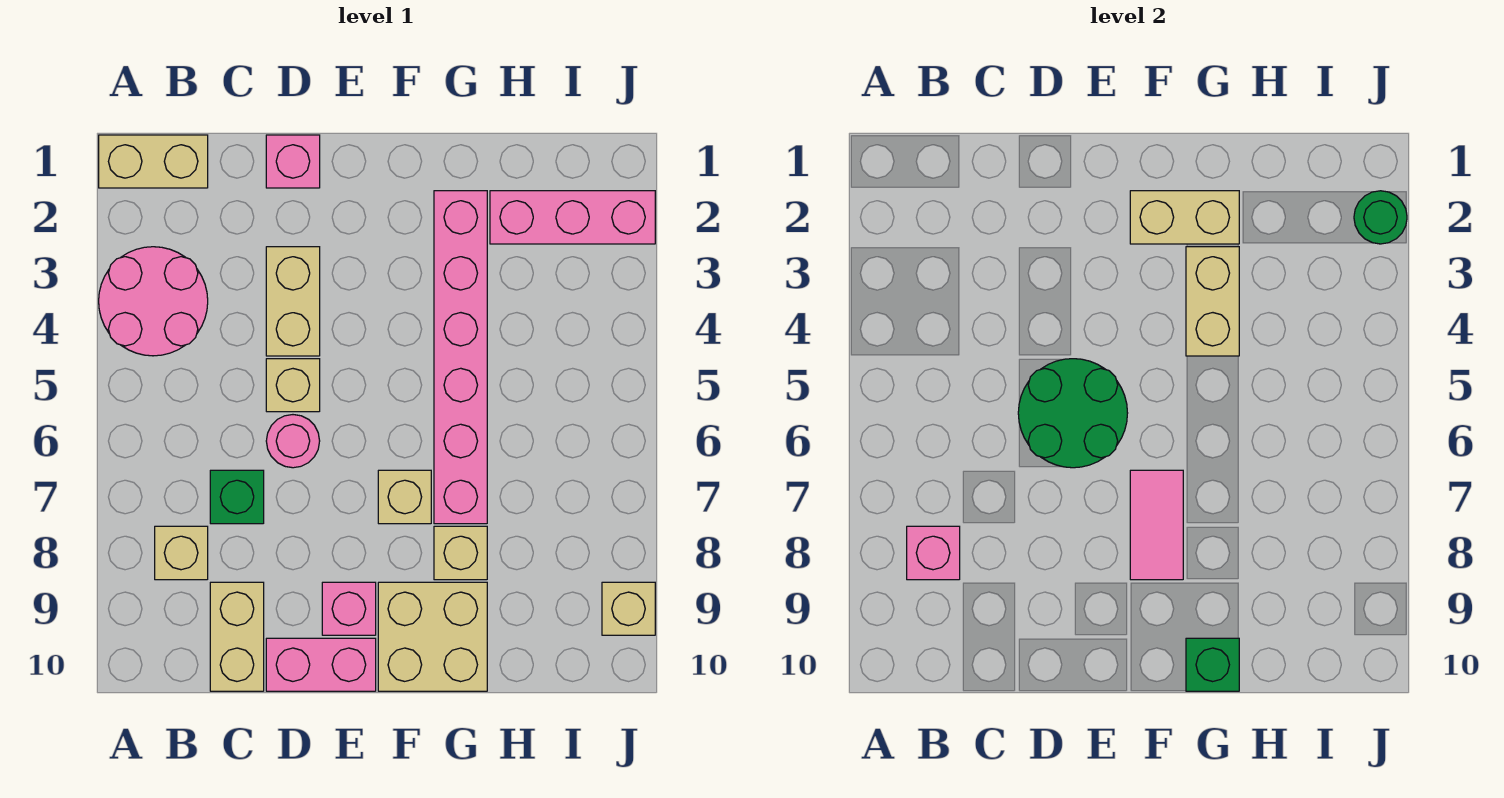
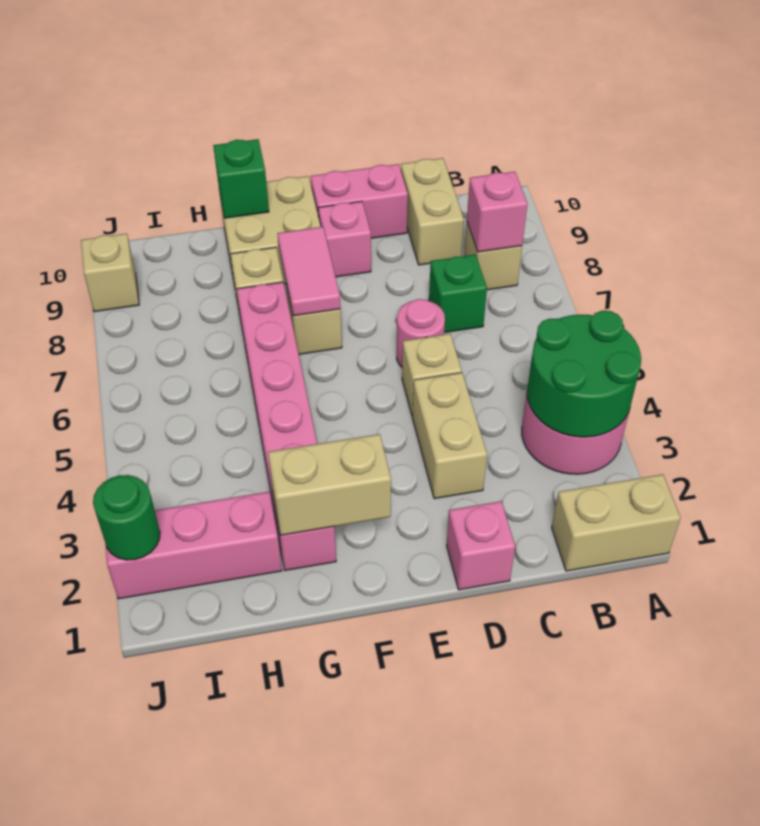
green round brick D5:E6 level 2 -> green round brick A3:B4 level 2
tan brick G3:G4 level 2 -> none

